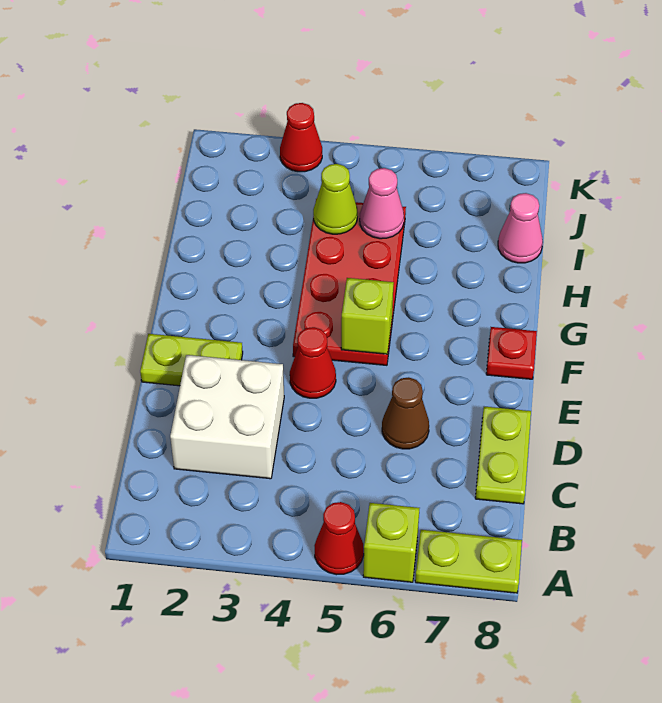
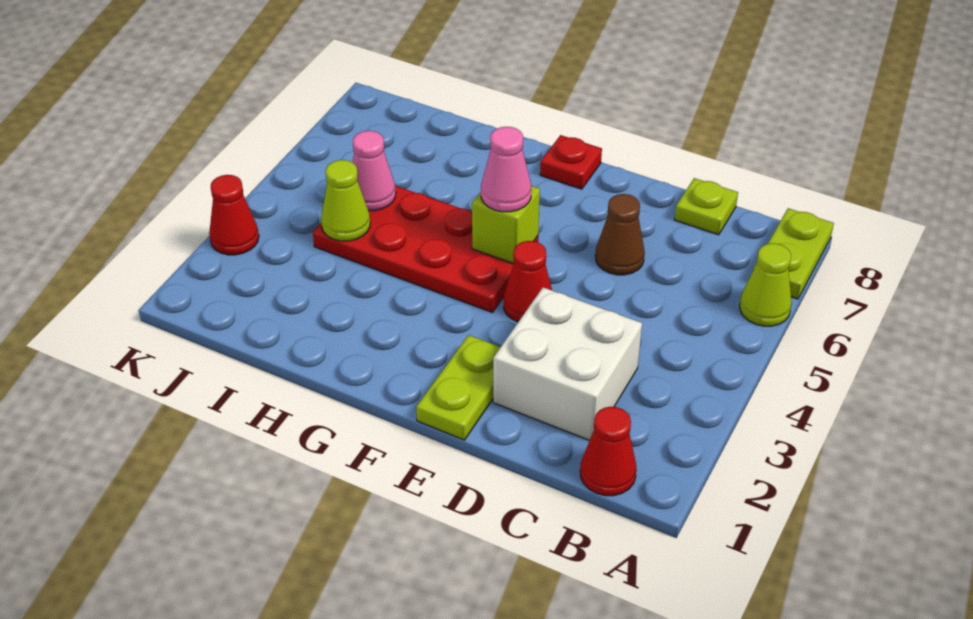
red cone A5 level 1 -> red cone B1 level 1
lime brick A6 level 1 -> lime cone A6 level 1
lime plate C8:D8 level 1 -> lime plate C8 level 1
pink cone I8 level 1 -> pink cone F5 level 3

